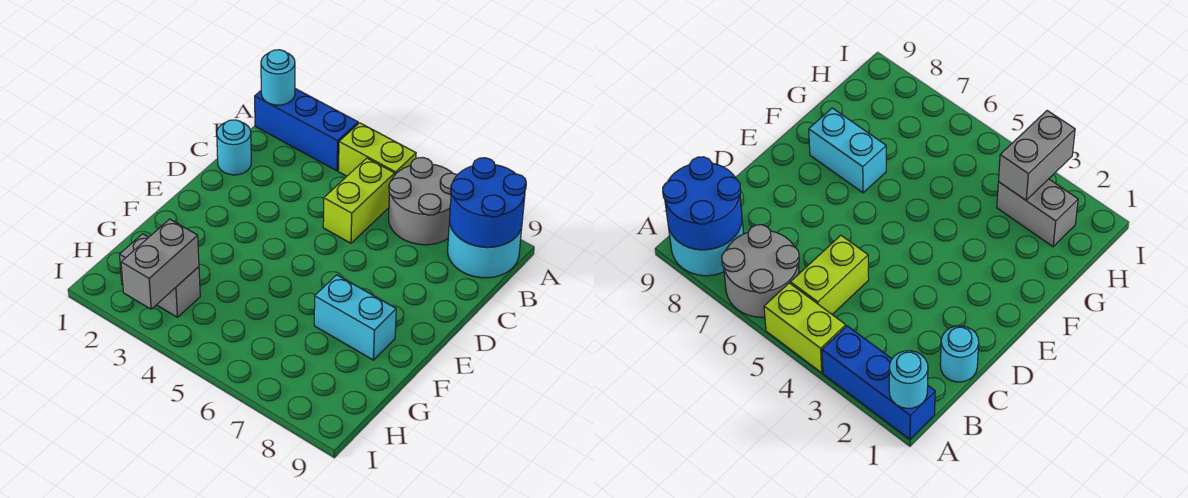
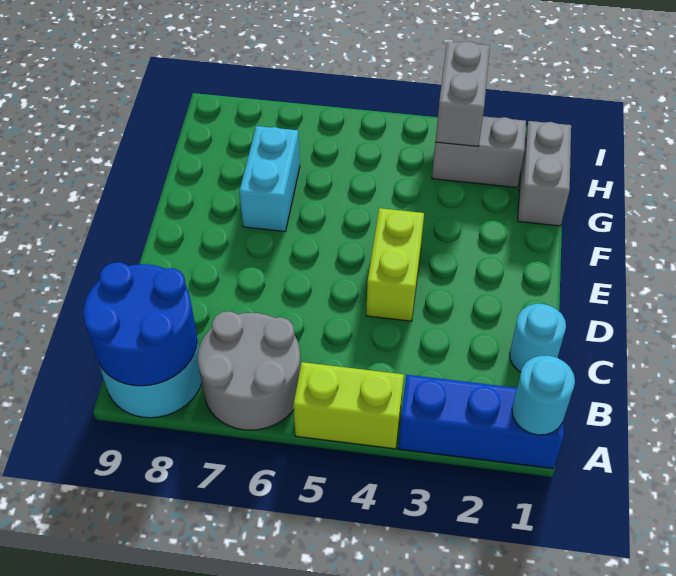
lime brick B5:C5 level 1 -> lime brick D4:E4 level 1
cyan brick F7:F8 level 1 -> cyan brick F7:G7 level 1
none -> grey brick G1:H1 level 1

